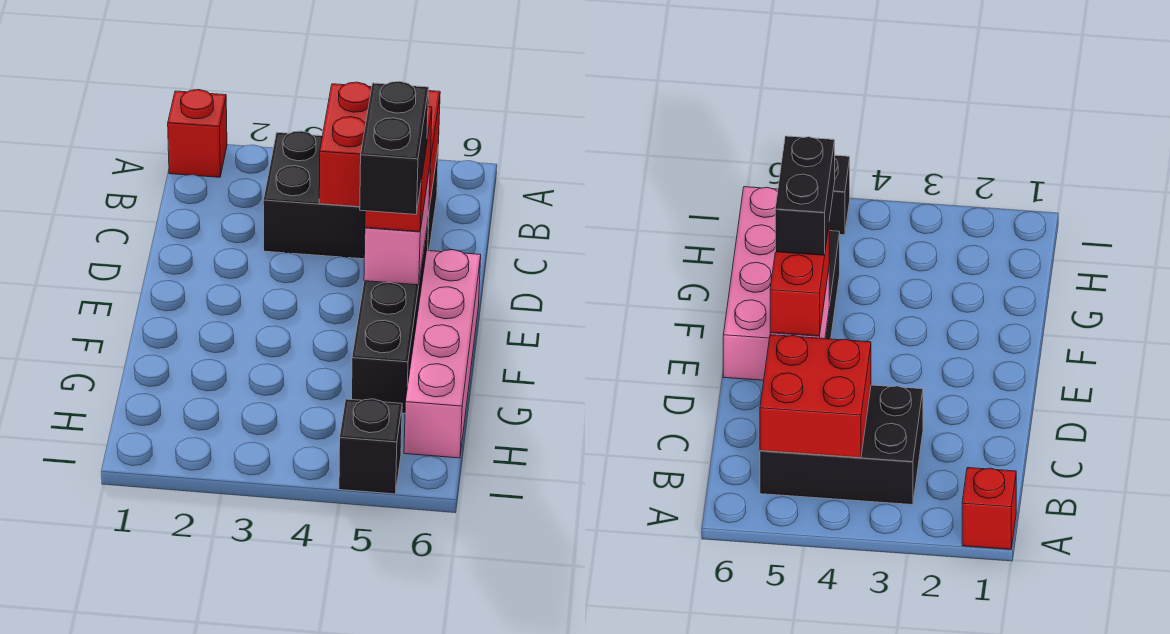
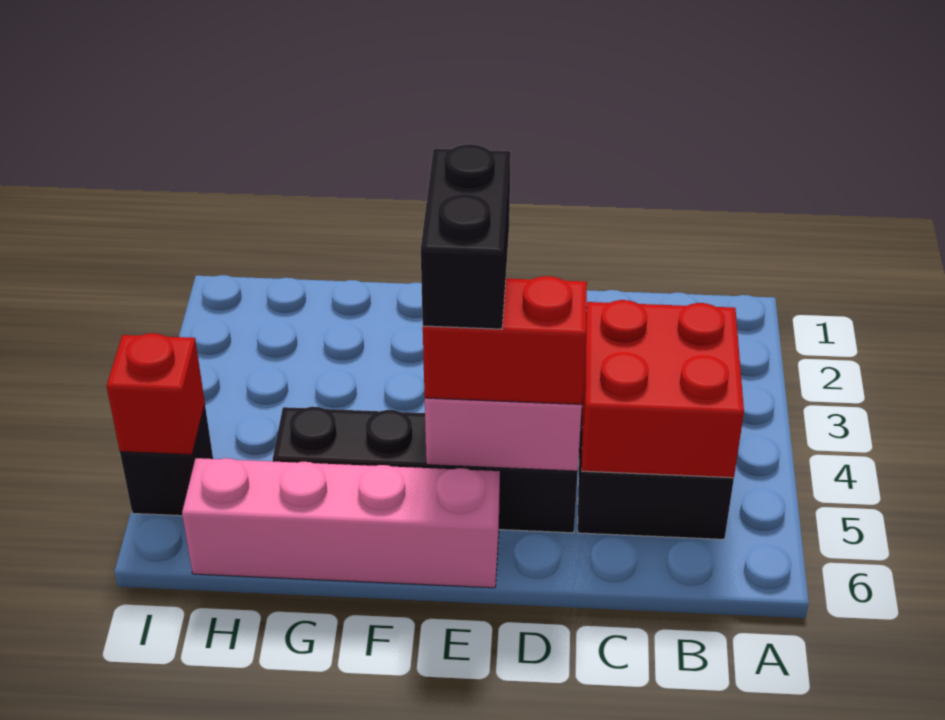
red brick A1 level 1 -> red brick I5 level 2
black brick E5:F5 level 4 -> black brick E4:E5 level 4

